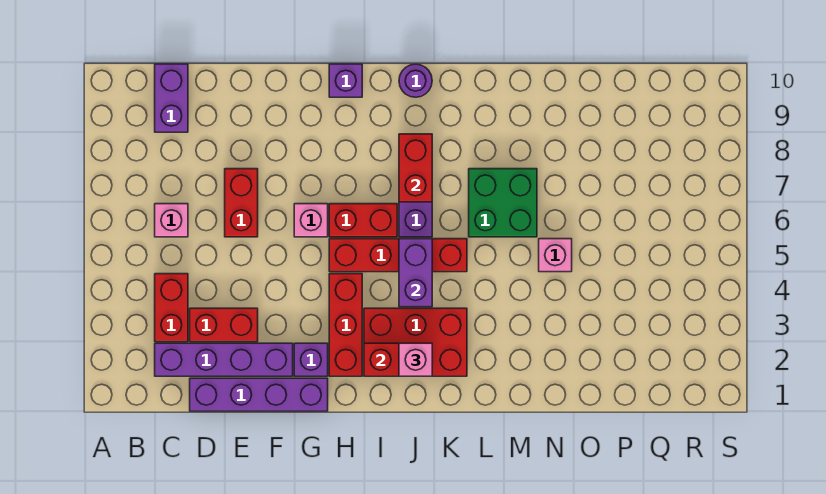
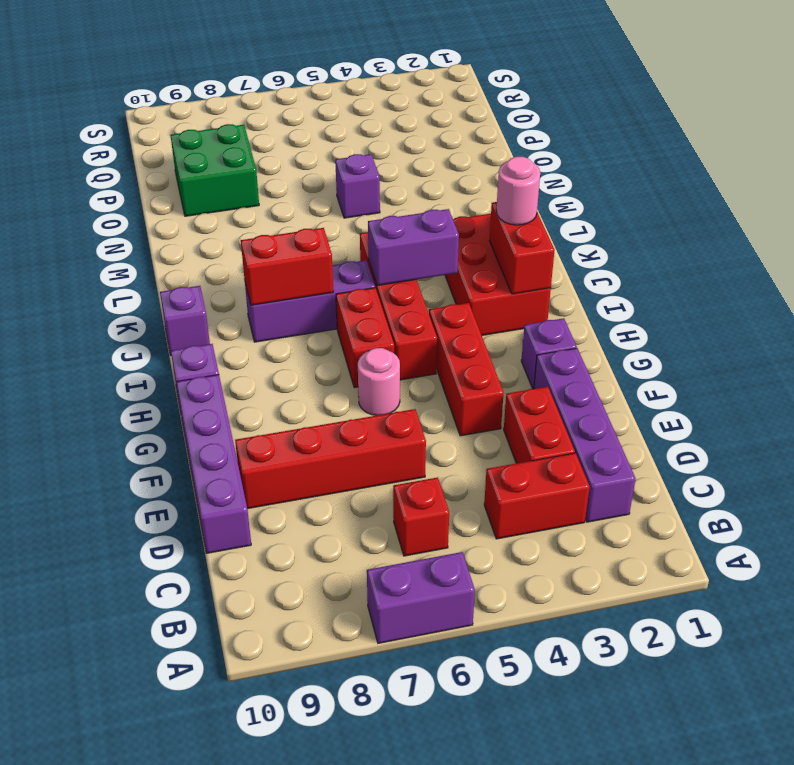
pink brick C6 level 1 -> red brick C6 level 1
purple brick C9:C10 level 1 -> purple brick A6:A7 level 1
purple brick D1:G1 level 1 -> purple brick D10:G10 level 1
red brick E6:E7 level 1 -> red brick E6:E9 level 1
pink brick G6 level 1 -> pink round brick G6 level 1
red brick H2:H4 level 1 -> red brick F4:H4 level 1
pink brick J2 level 3 -> pink round brick J2 level 3
purple round brick J10 level 1 -> purple brick J10 level 1
green brick L6:M7 level 1 -> green brick O8:P9 level 1
pink brick N5 level 1 -> purple brick N5 level 1

